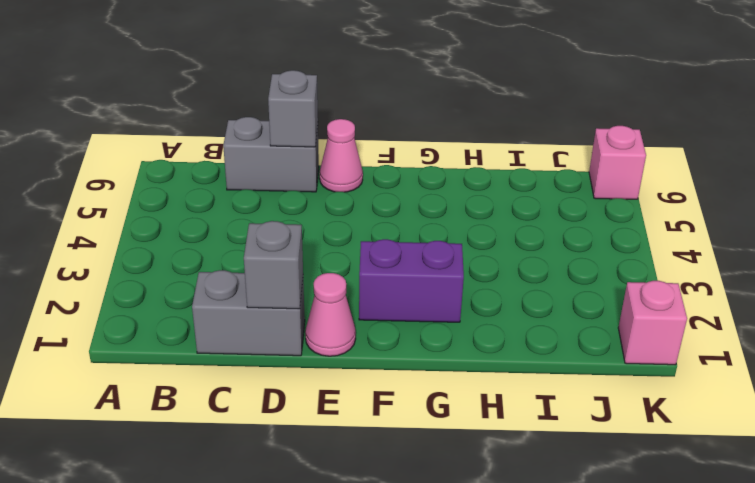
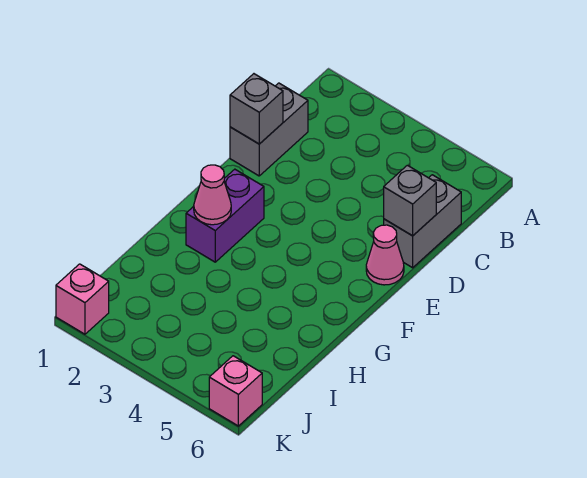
pink cone E1 level 1 -> pink cone G2 level 2

